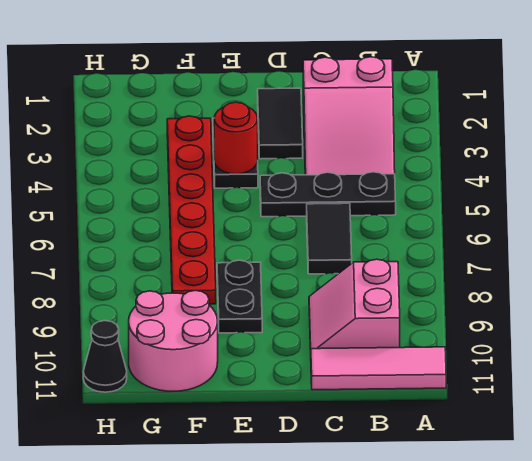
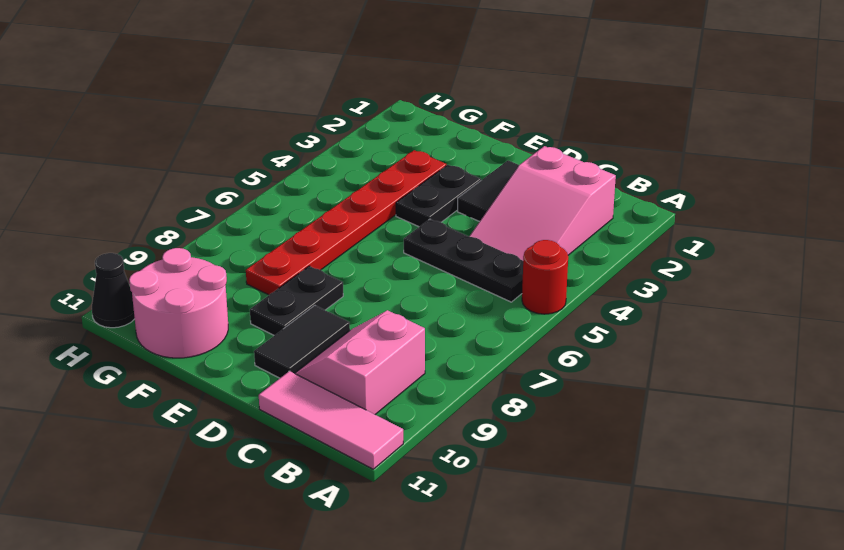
black tile C6:C7 level 1 -> black tile D9:D10 level 1
red round brick E4 level 2 -> red round brick A5 level 1

